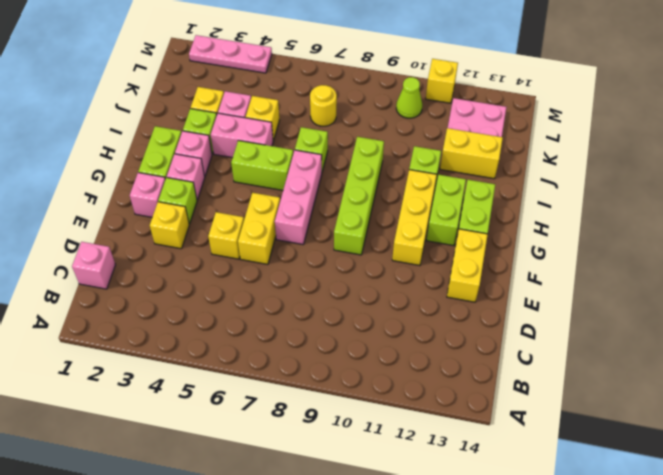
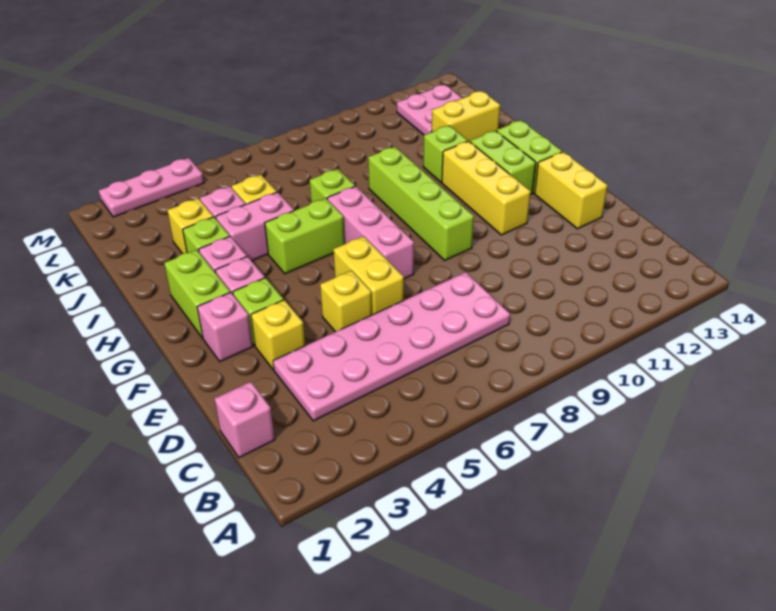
none -> pink plate C3:D8 level 1
yellow round brick K7 level 1 -> none
lime cone L10 level 1 -> none
yellow brick M11 level 1 -> none

